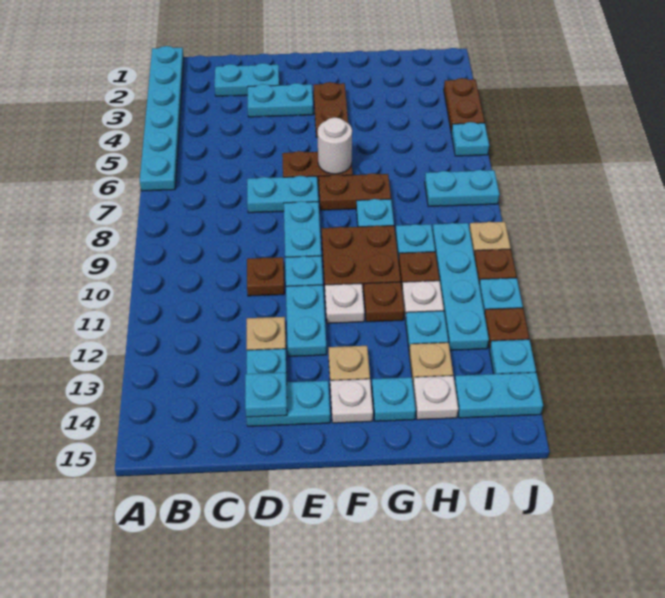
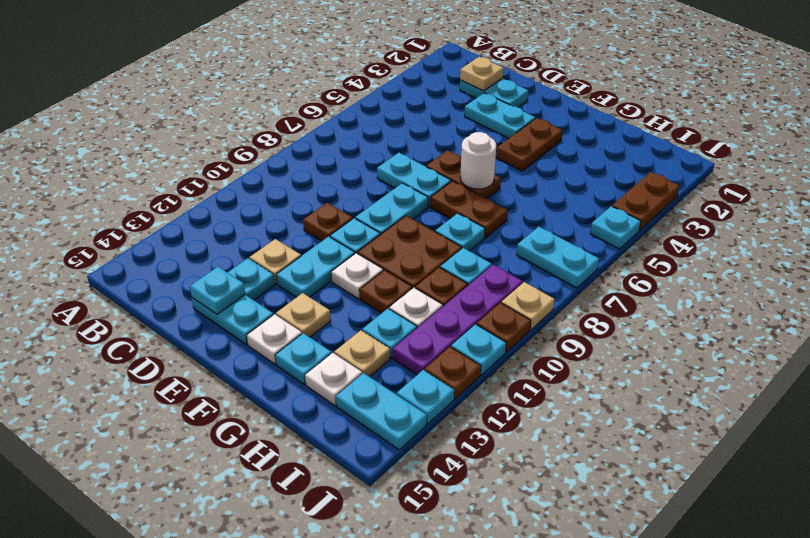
cyan plate A1:A6 level 1 -> none
none -> tan plate C2 level 2
cyan plate I9:I12 level 1 -> purple plate I9:I12 level 1

